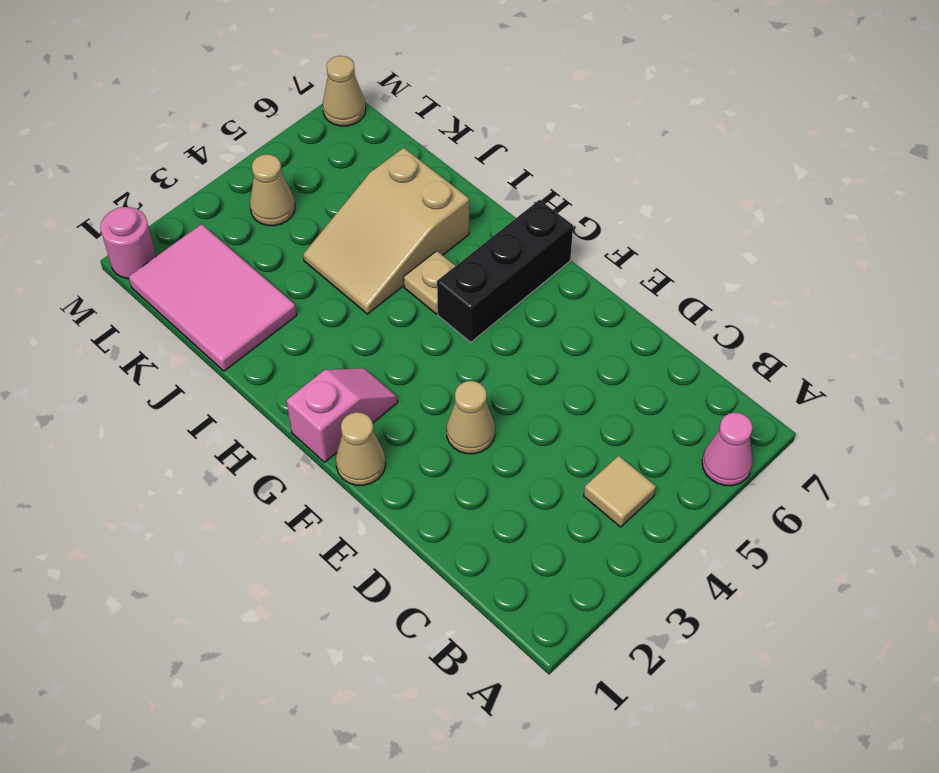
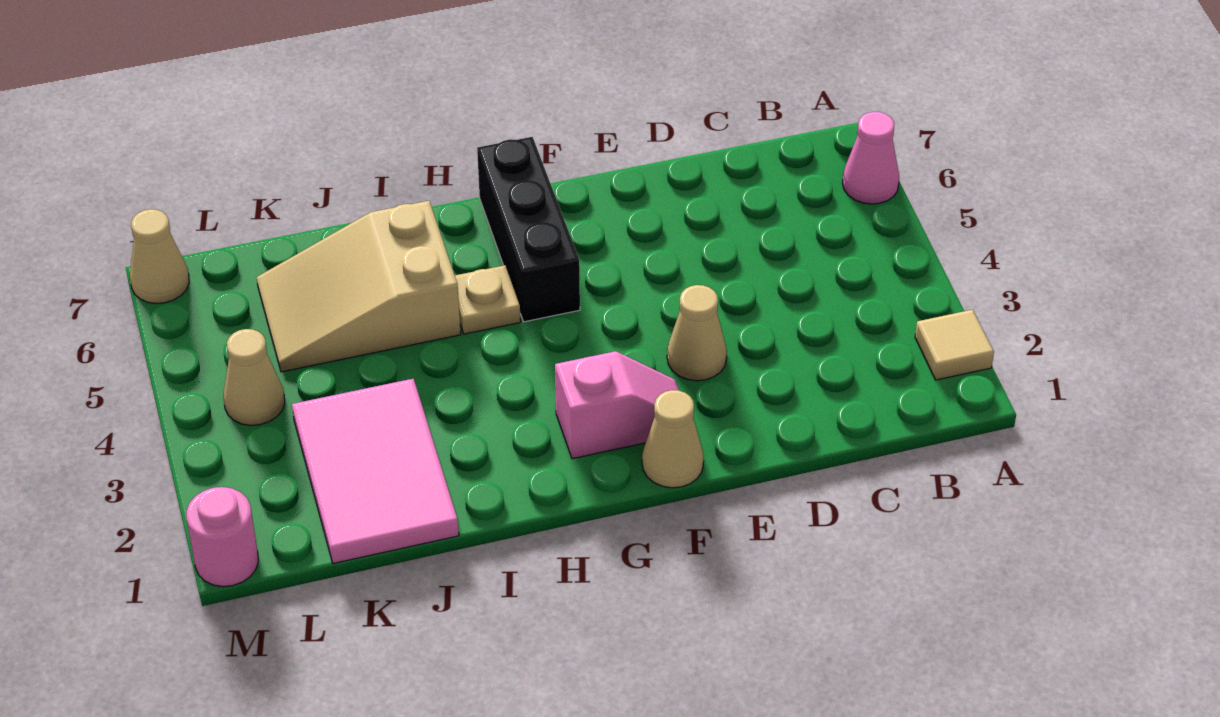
tan tile B4 level 1 -> tan tile A2 level 1
pink slope G1:G2 level 1 top 1 -> pink slope F2:G2 level 1 top G
tan slope I4:J6 level 1 top 6 -> tan slope I5:K6 level 1 top I
pink tile J1:L2 level 1 -> pink tile J1:K3 level 1

